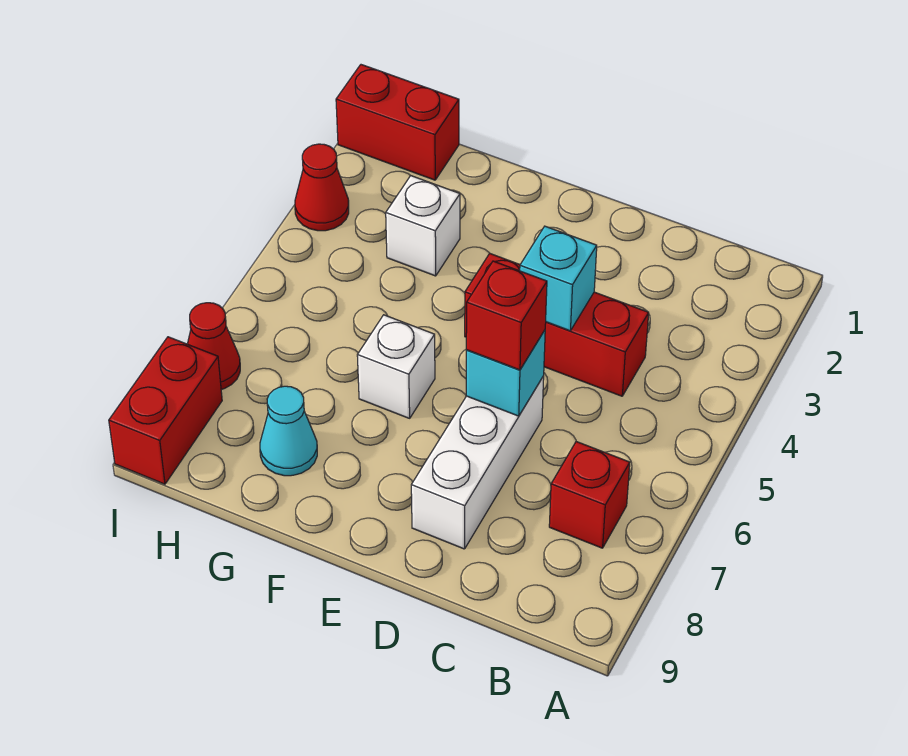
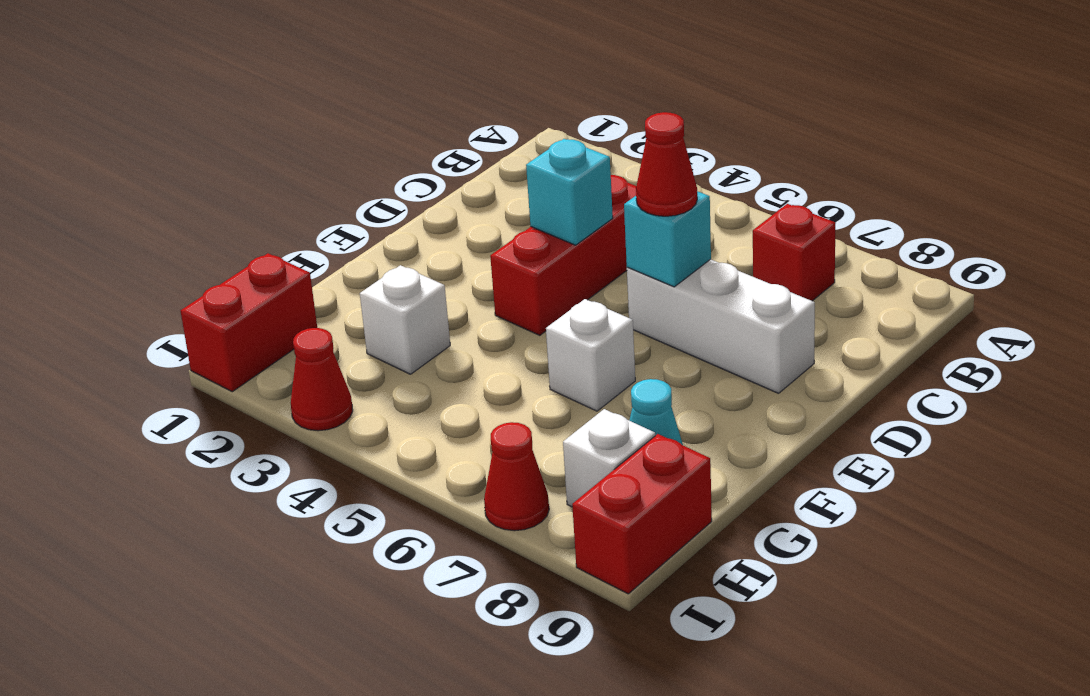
red brick D6 level 3 -> red cone D6 level 3
none -> white brick H8 level 1
red brick I8:I9 level 1 -> red brick H9:I9 level 1

